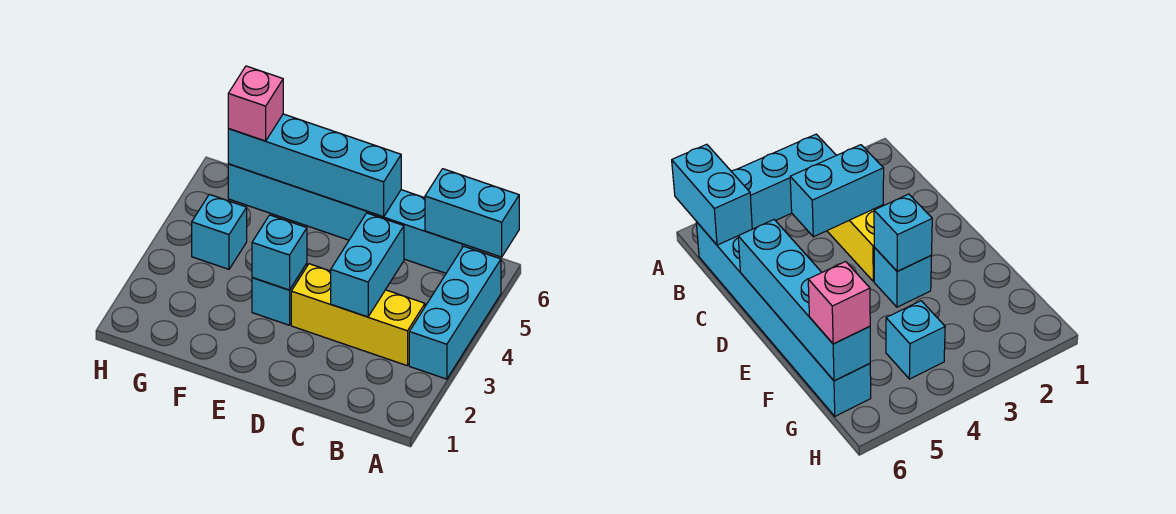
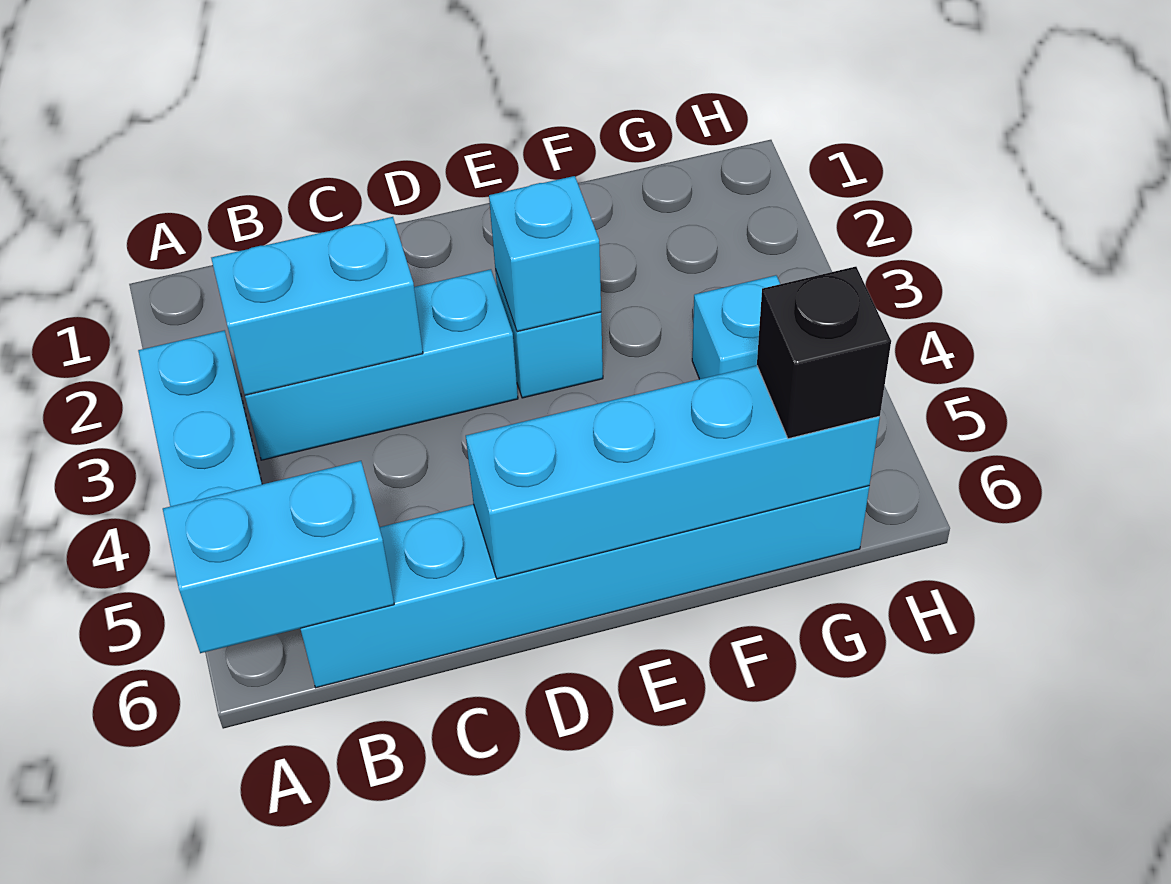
yellow brick B3:D3 level 1 -> cyan brick B3:D3 level 1
cyan brick C3:C4 level 2 -> cyan brick B3:C3 level 2
pink brick G6 level 3 -> black brick G6 level 3

